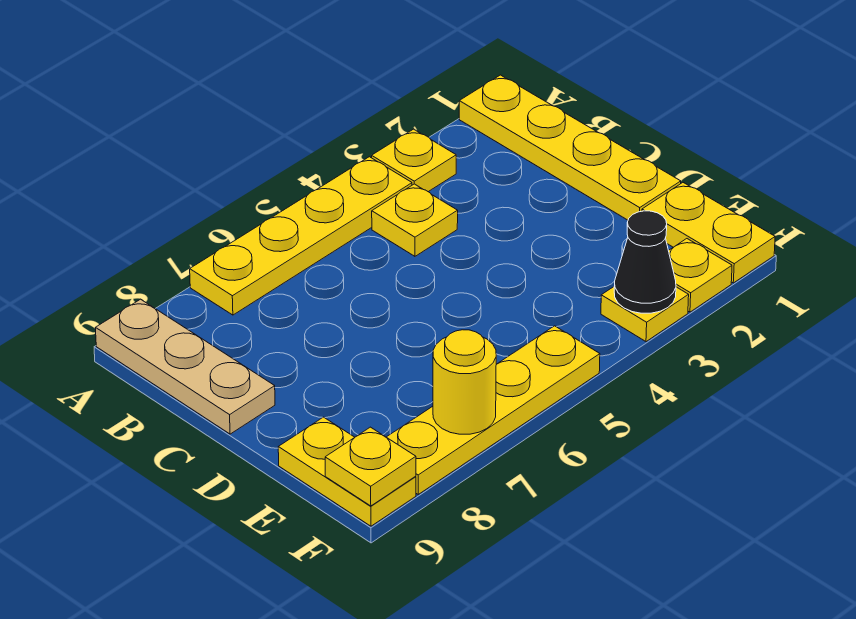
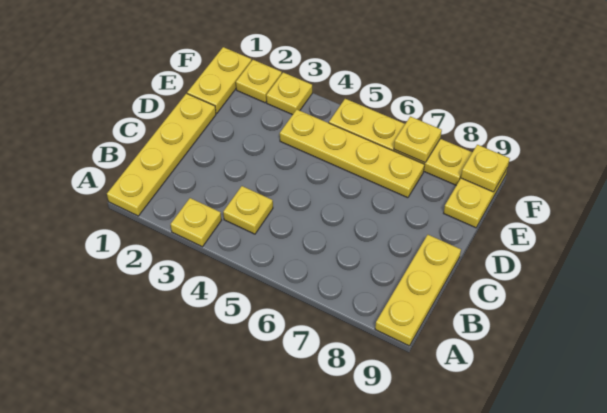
yellow plate A4:A7 level 1 -> yellow plate E4:E7 level 1
tan plate A9:C9 level 1 -> yellow plate A9:C9 level 1
black cone F3 level 2 -> none
yellow round brick F7 level 2 -> yellow plate F7 level 2

